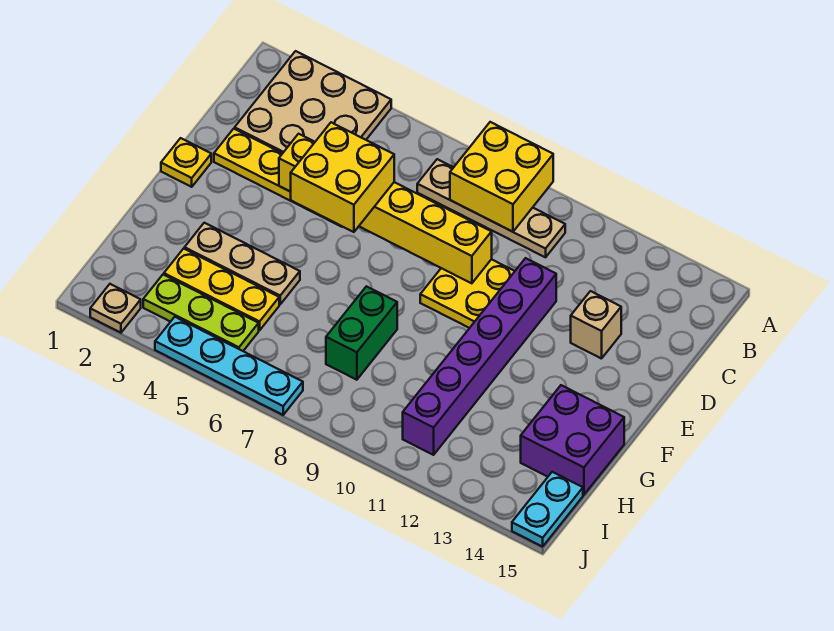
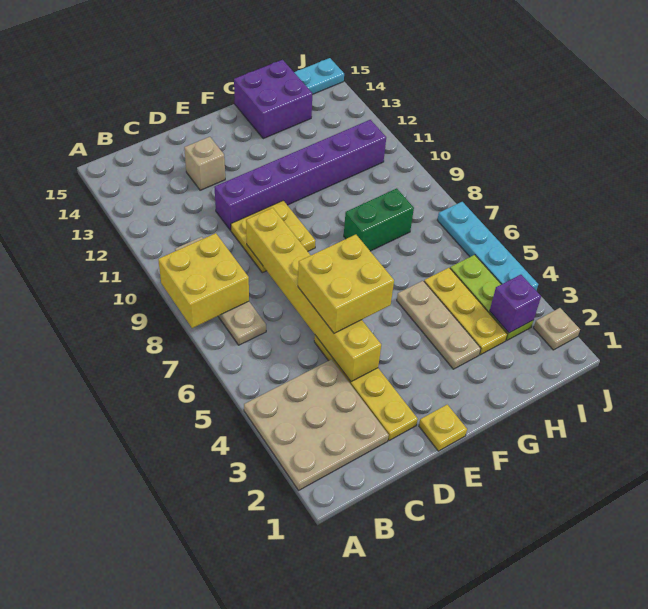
none -> purple brick I3 level 2

